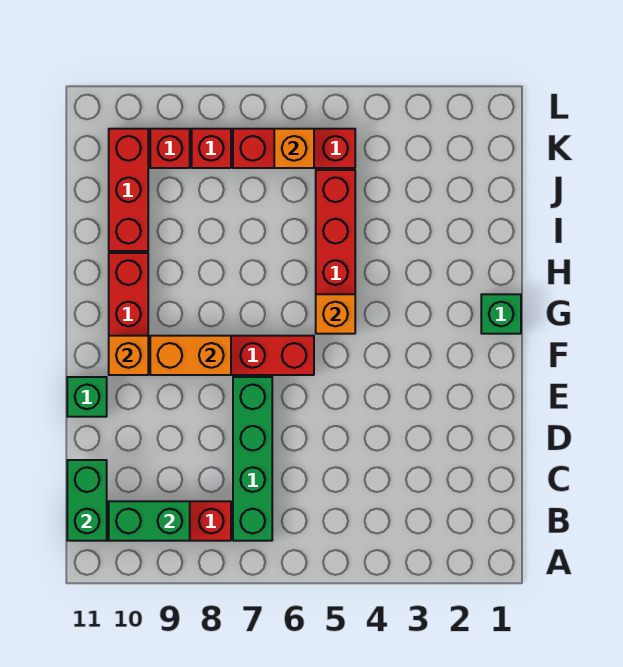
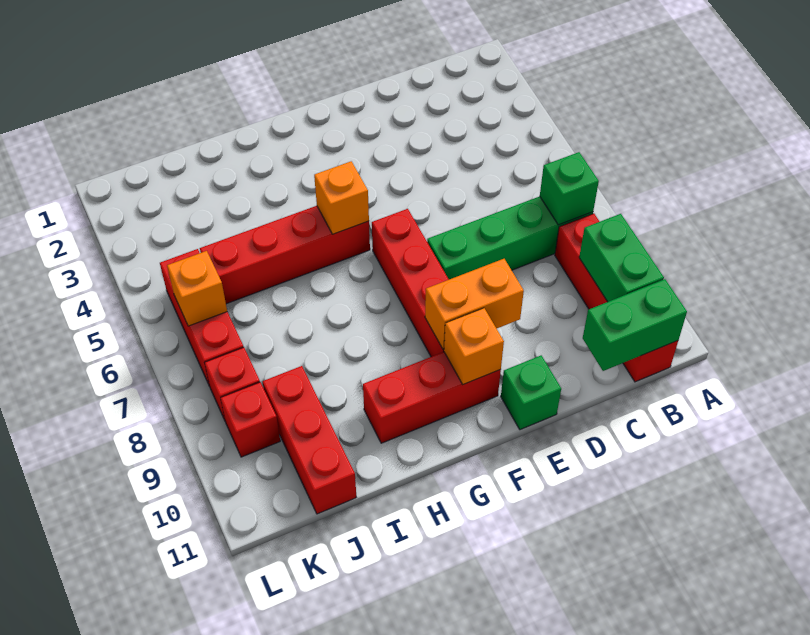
orange brick F8:F9 level 2 -> orange brick E9:F9 level 2
green brick G1 level 1 -> green brick B7 level 2
red brick I10:K10 level 1 -> red brick J9:J11 level 1

